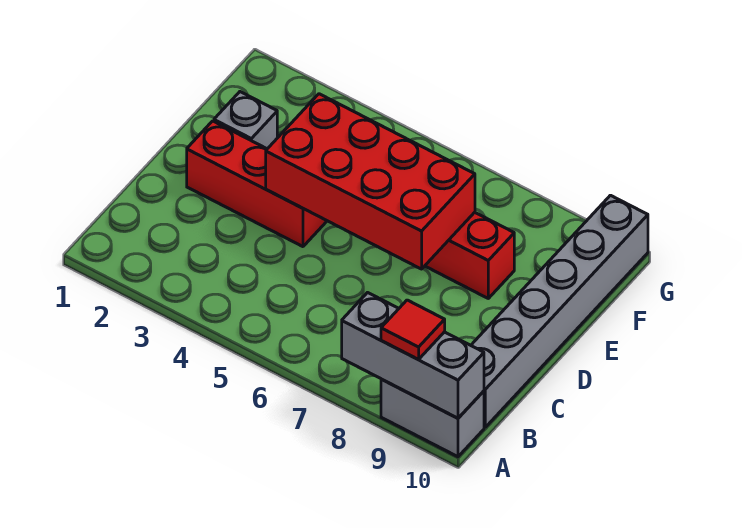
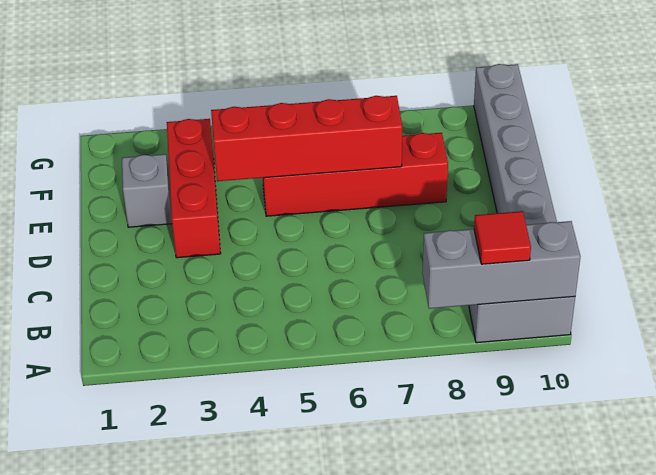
red brick D2:D4 level 1 -> red brick D3:F3 level 1
red brick D4:E7 level 2 -> red brick E4:E7 level 2

